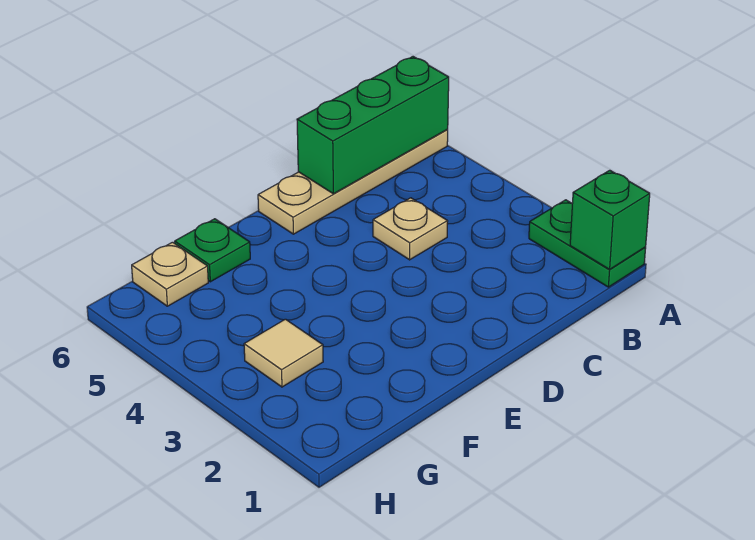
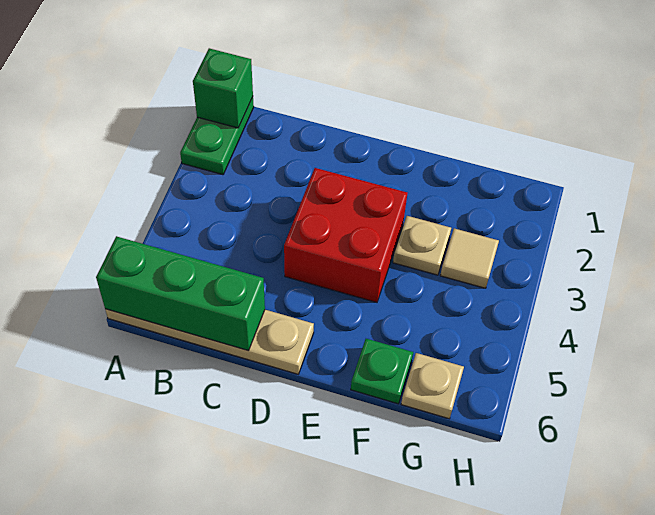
tan plate C4 level 1 -> tan plate F3 level 1
none -> red brick D3:E4 level 1

